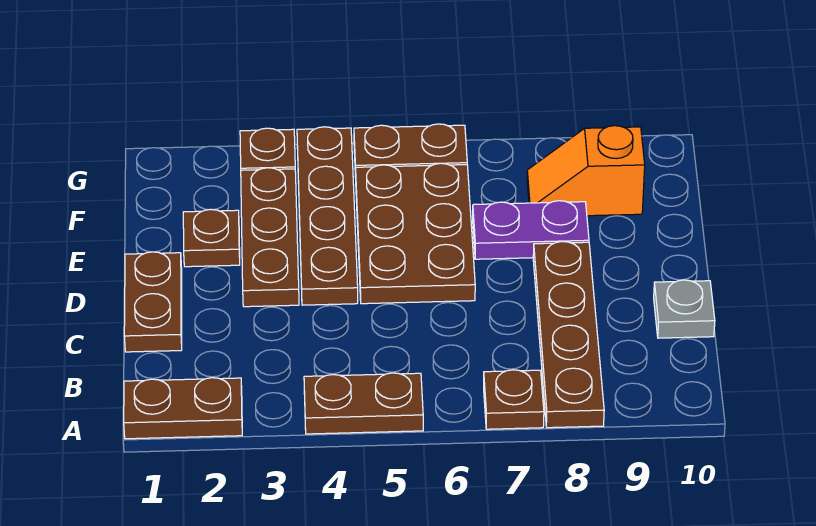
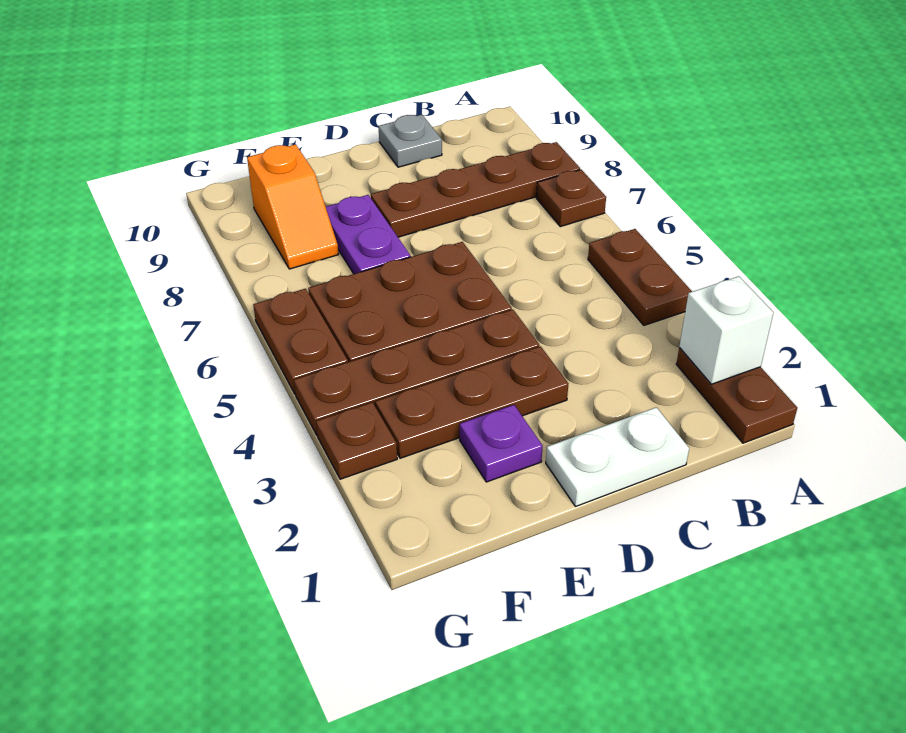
none -> white brick A2 level 2
brown plate C1:D1 level 1 -> white plate C1:D1 level 1
brown plate E2 level 1 -> purple plate E2 level 1

